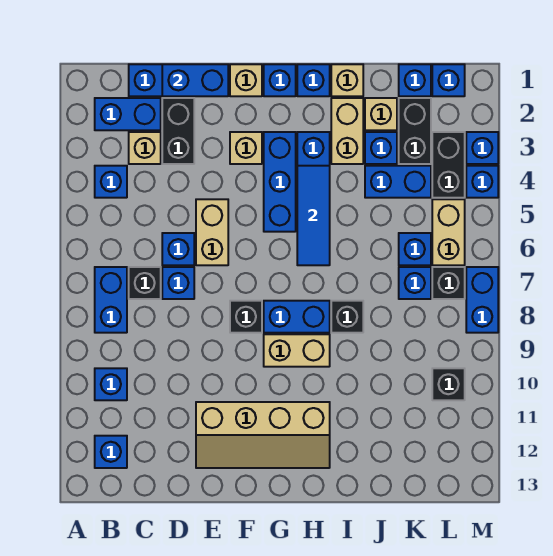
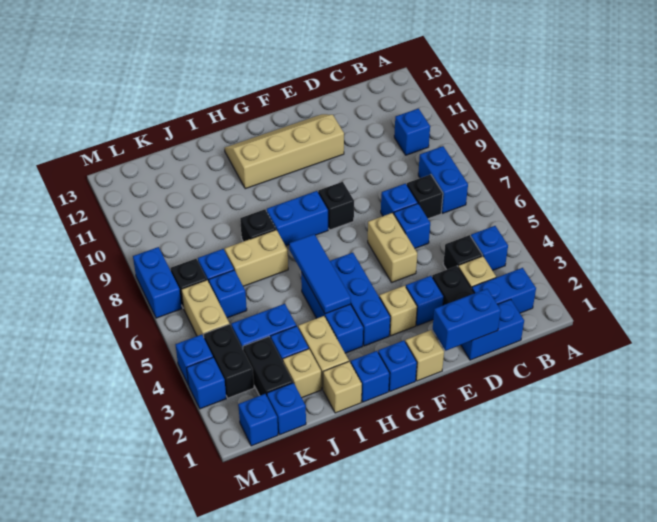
blue brick B12 level 1 -> blue brick E3 level 1
tan brick G9:H9 level 1 -> tan brick I7:J7 level 1
black brick L10 level 1 -> black brick C4 level 1

